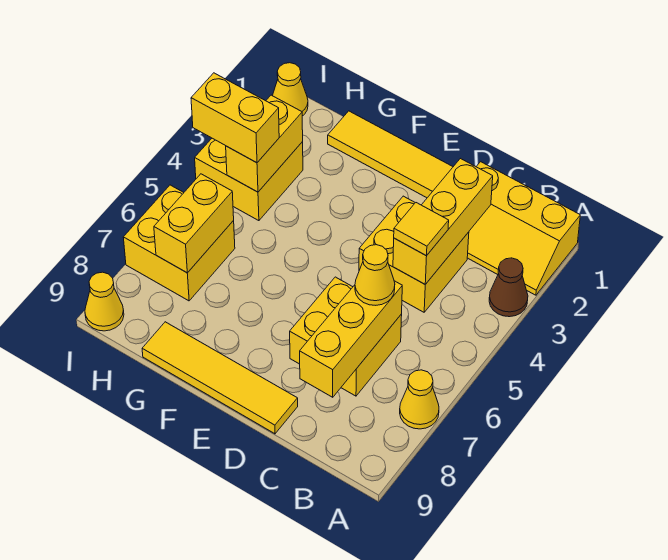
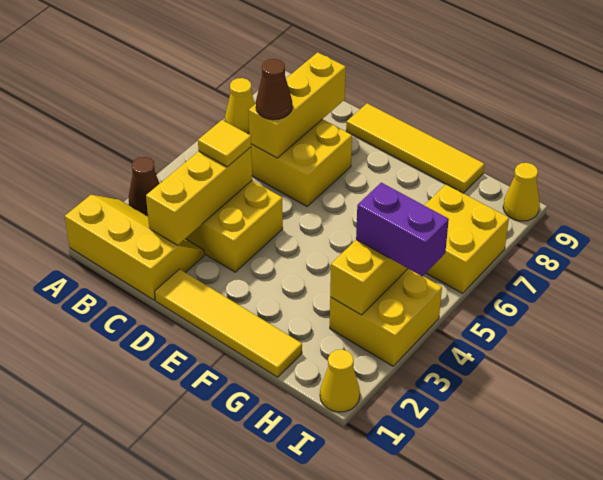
yellow cone C6 level 3 -> brown cone C6 level 3
yellow brick H4:I4 level 3 -> purple brick H4:I4 level 3
yellow brick H6:H7 level 2 -> none

